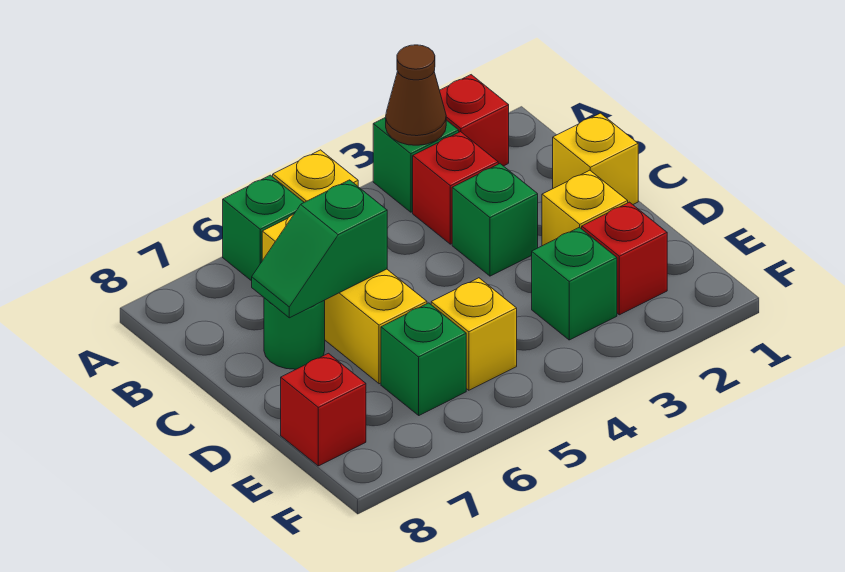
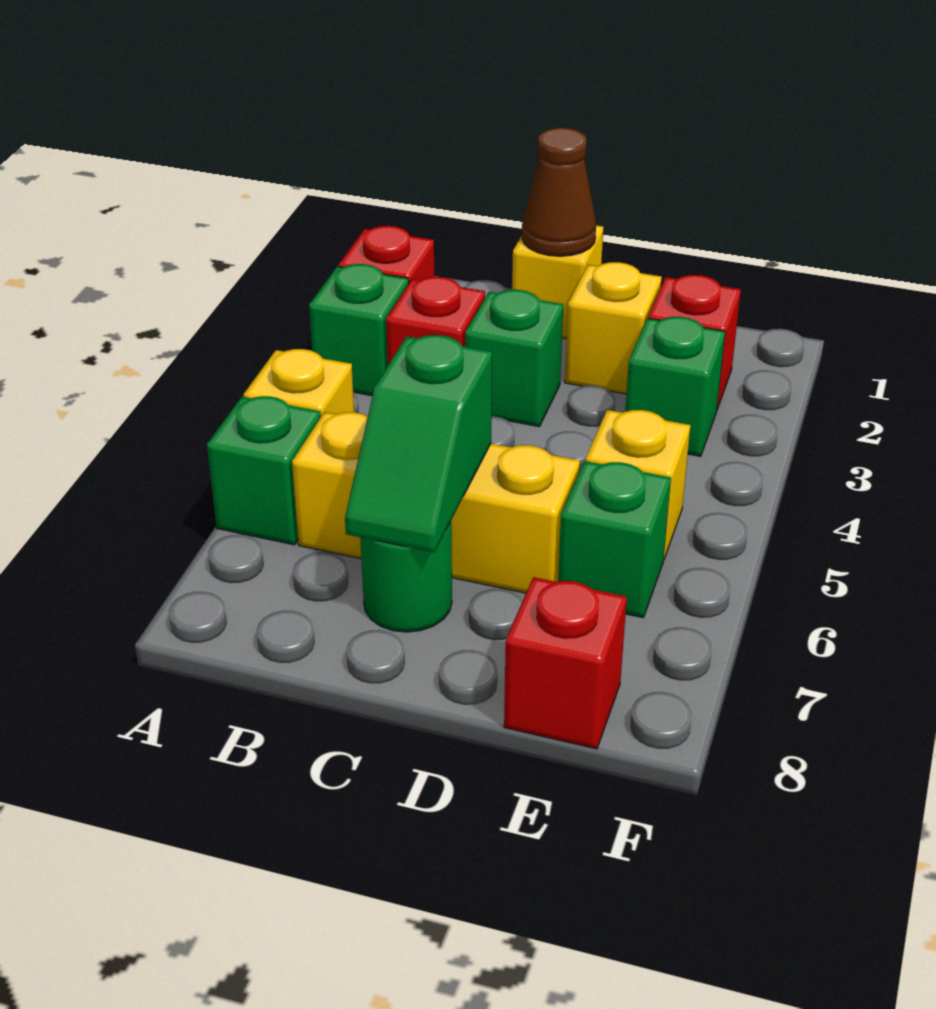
brown cone A3 level 2 -> brown cone C1 level 2

